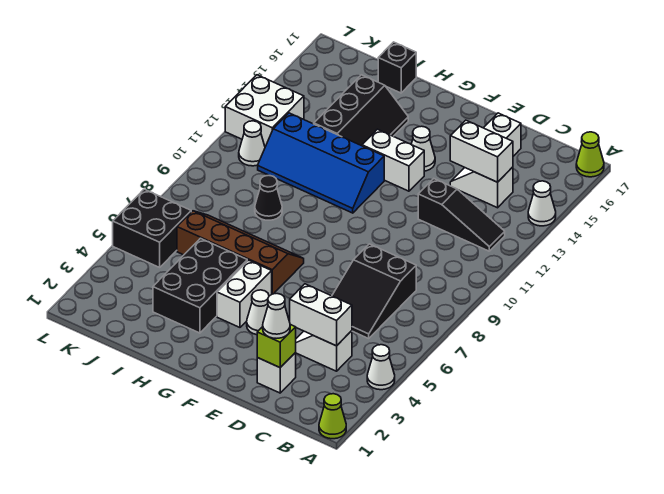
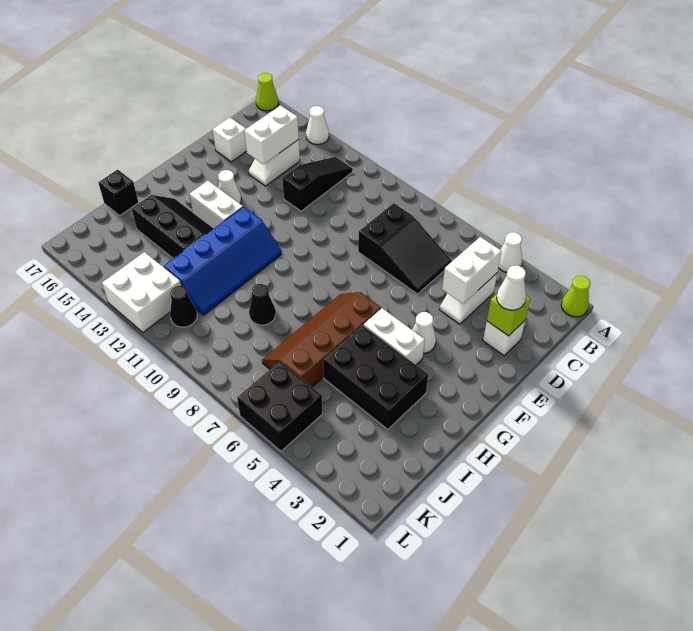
white brick F13:G13 level 1 -> white brick G13:G14 level 1
white cone K11 level 1 -> black cone K11 level 1

